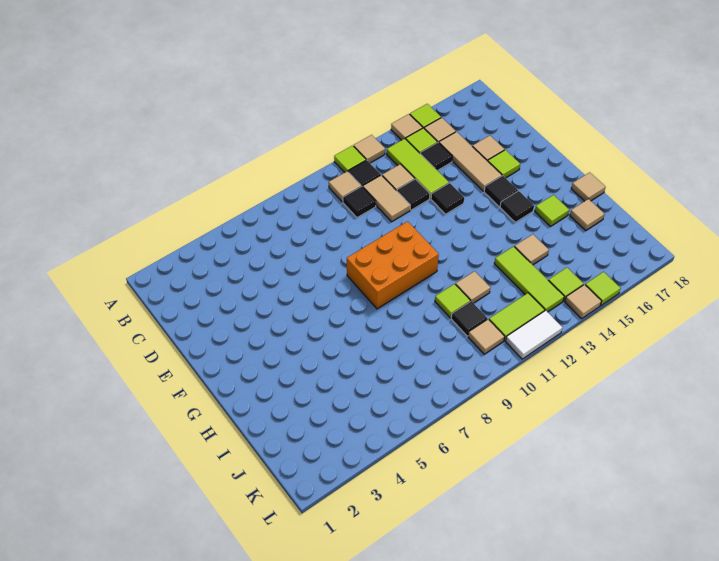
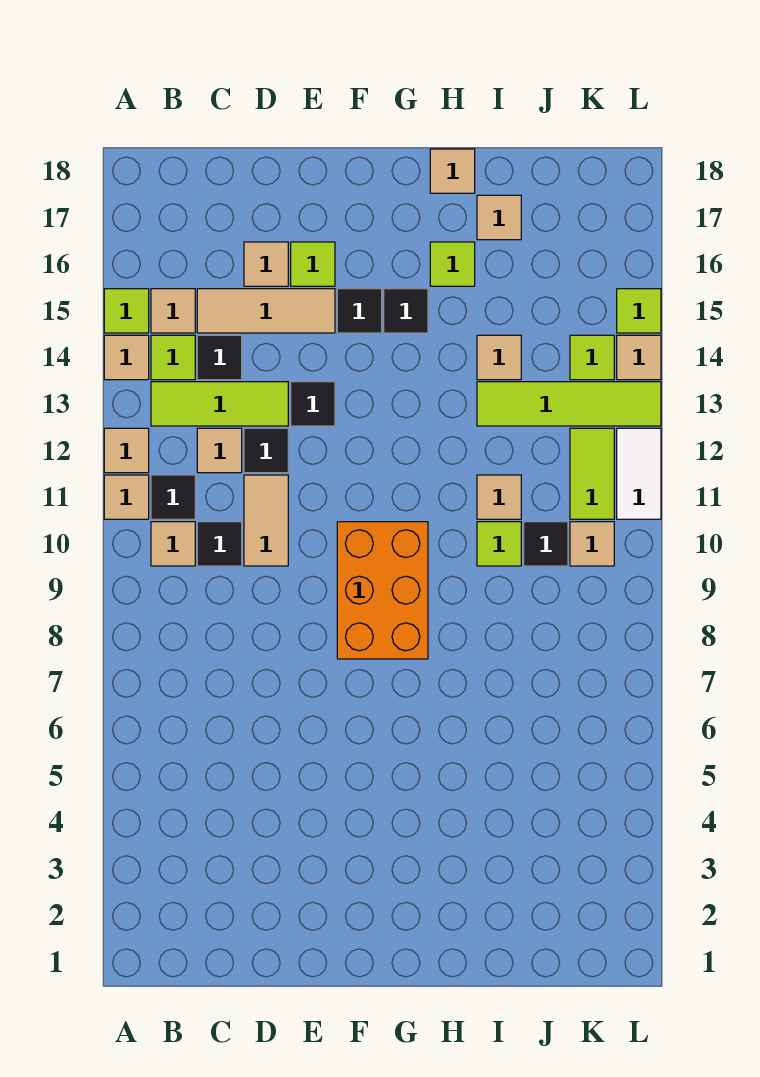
lime tile A11 level 1 -> tan tile A11 level 1
tan tile C11:D11 level 1 -> tan tile D10:D11 level 1
lime tile I13:K13 level 1 -> lime tile I13:L13 level 1

